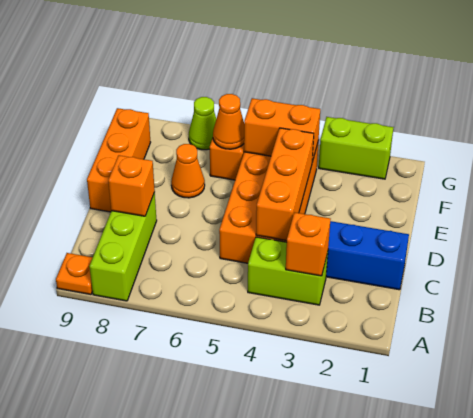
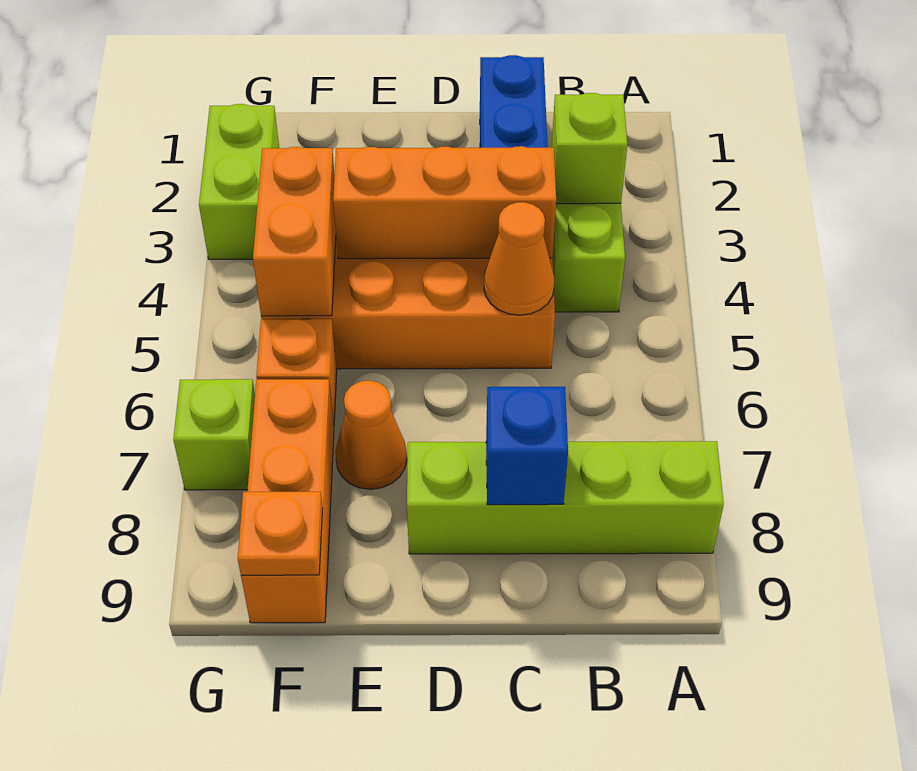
lime brick A8:C8 level 1 -> lime brick A8:D8 level 1
orange plate A9 level 1 -> orange plate F9 level 2
orange brick B3 level 2 -> lime brick B3 level 2
orange brick C8 level 2 -> blue brick C8 level 2
orange brick D9:F9 level 1 -> orange brick F7:F9 level 1
orange cone F6 level 2 -> orange cone C5 level 2
lime cone G7 level 1 -> lime brick G7 level 1

